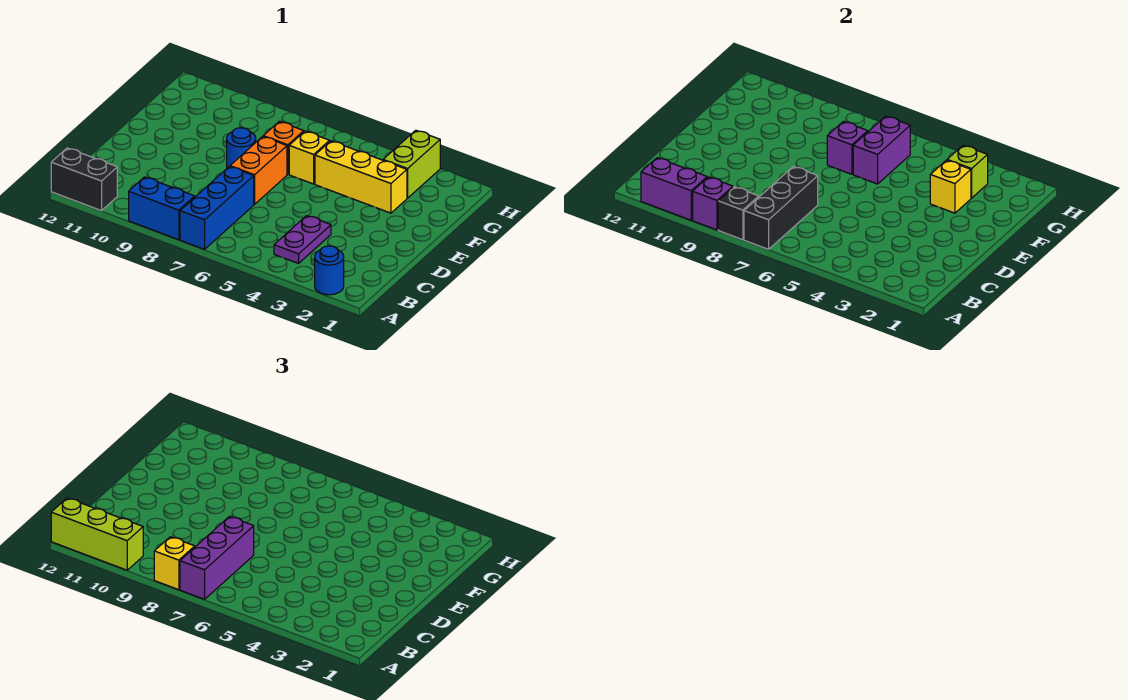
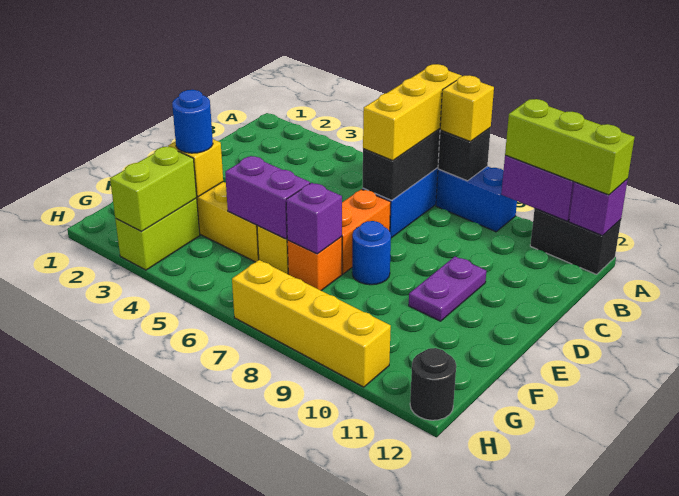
blue round brick A2 level 1 -> blue round brick F3 level 3
purple brick A7:C7 level 3 -> yellow brick A7:C7 level 3
purple brick A9 level 2 -> purple brick A12 level 2
purple plate B4:C4 level 1 -> purple plate D10:E10 level 1
purple brick F6:G6 level 2 -> purple brick F5:F6 level 2
lime brick G3 level 2 -> lime brick G3:H3 level 2
none -> yellow brick H7:H10 level 1
none -> black round brick H12 level 1

